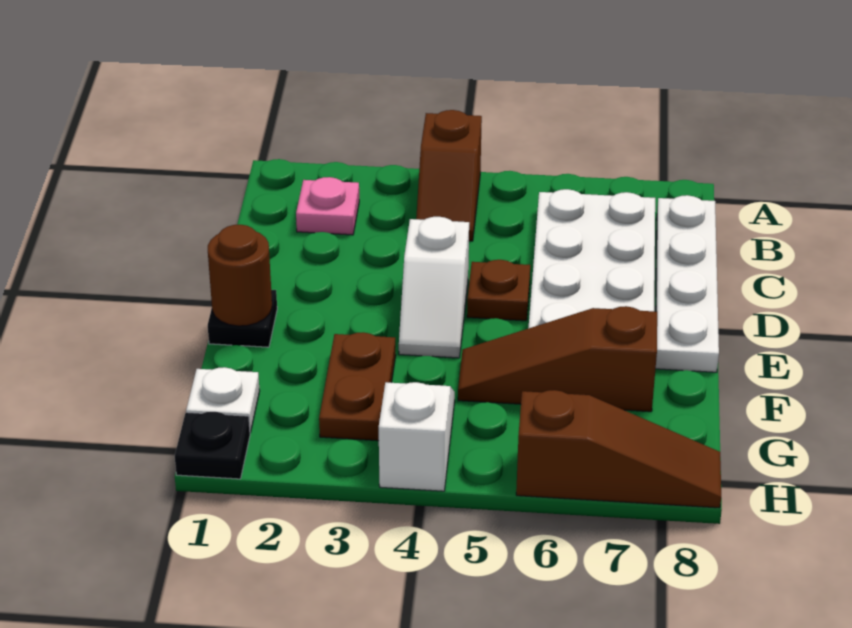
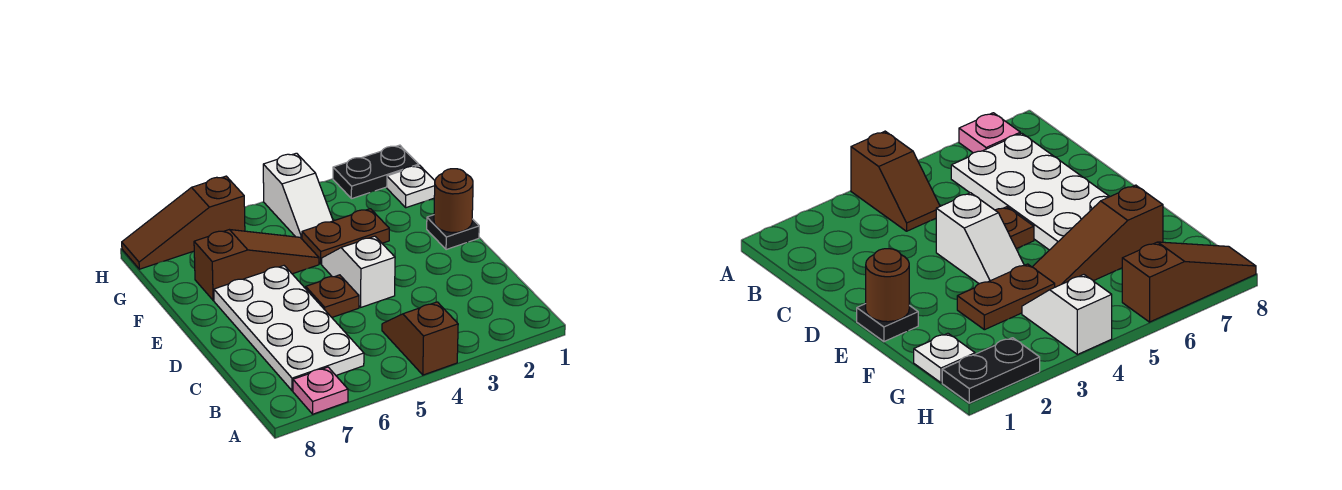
pink plate B2 level 1 -> pink plate A7 level 1
white plate B8:E8 level 1 -> none
brown plate F3:G3 level 1 -> brown plate F3:F4 level 1
black plate H1 level 1 -> black plate H1:H2 level 1

